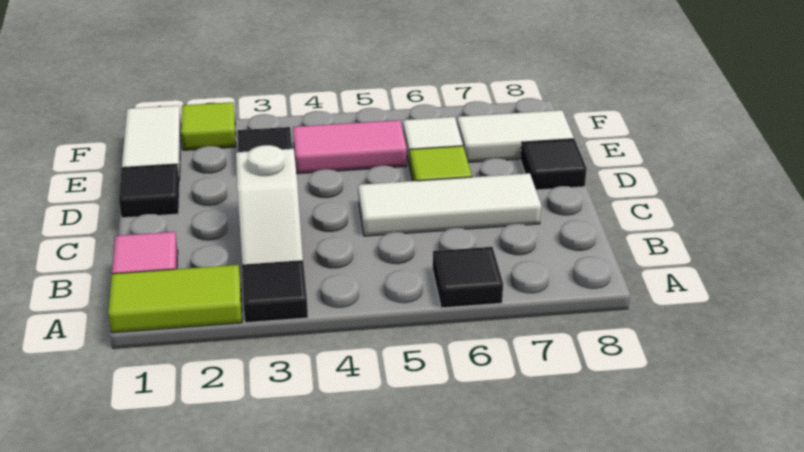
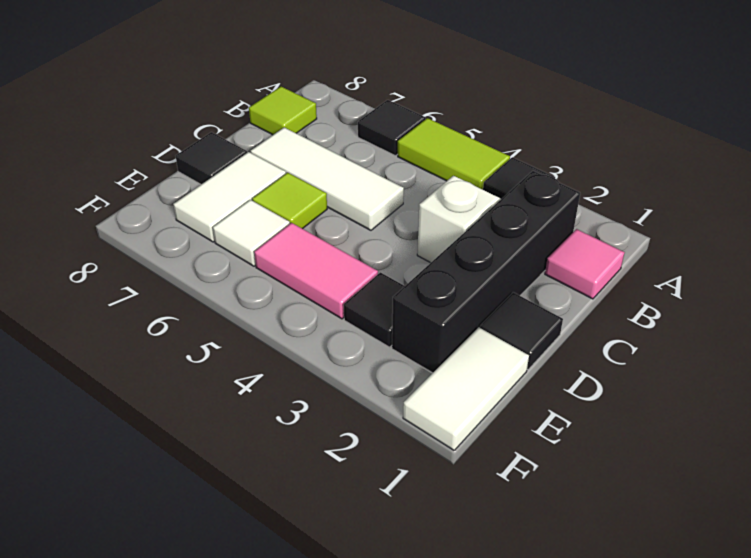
lime tile A1:A2 level 1 -> lime tile A4:A5 level 1
none -> black brick B2:E2 level 1
white tile E7:E8 level 1 -> white tile D7:E7 level 1
lime tile F2 level 1 -> lime tile B8 level 1

